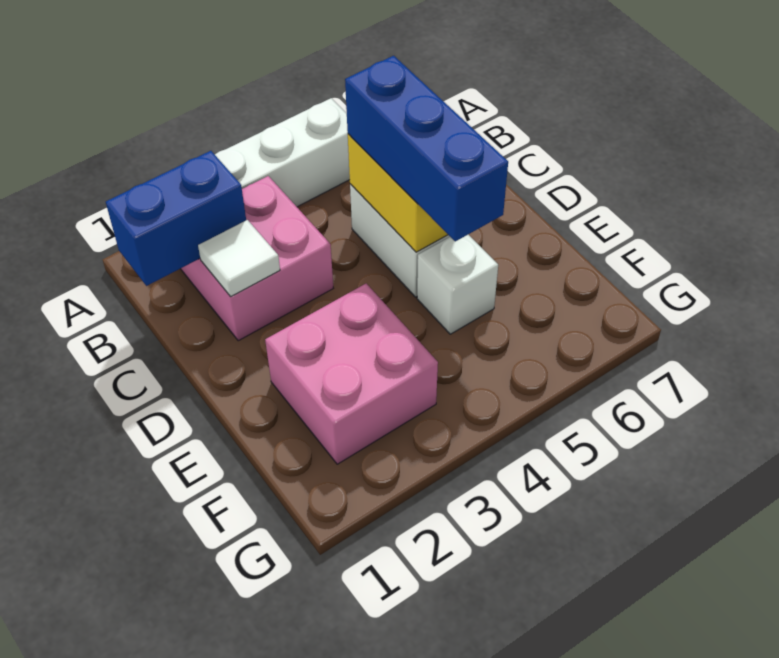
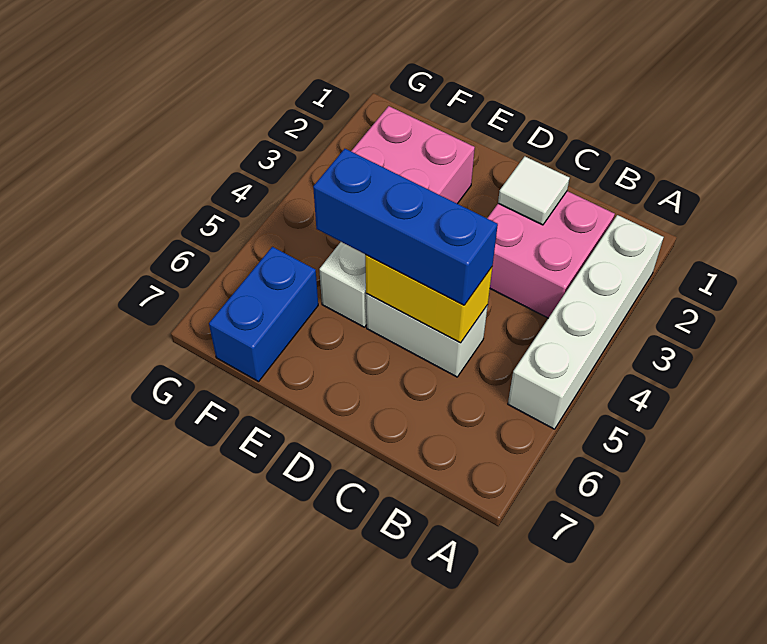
blue brick B1:B2 level 2 -> blue brick F6:F7 level 1

